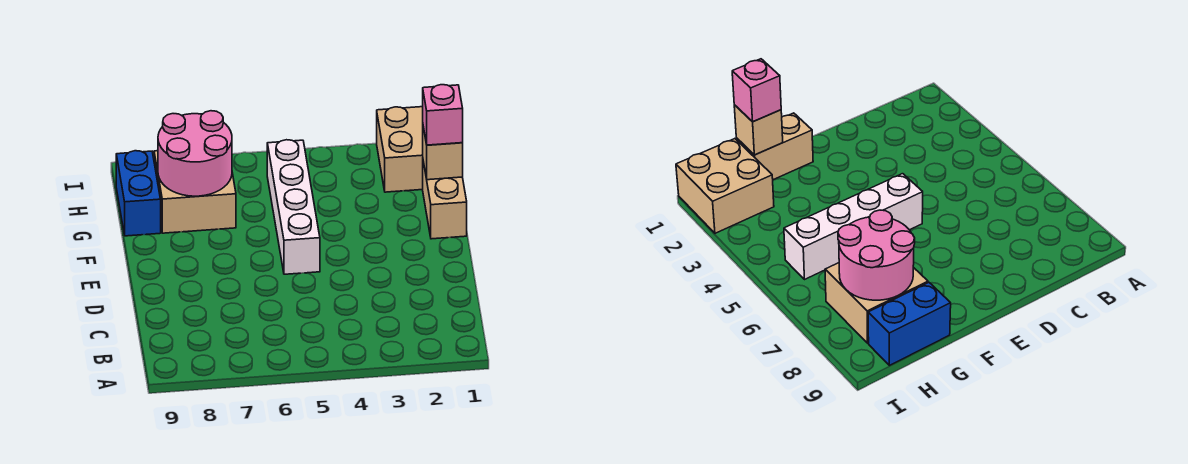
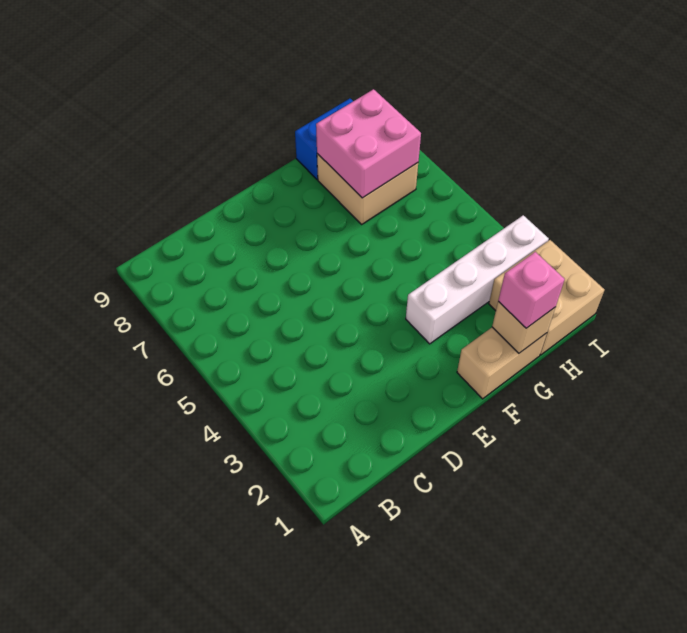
white brick E5:H5 level 1 -> white brick F3:I3 level 1
pink round brick G7:H8 level 2 -> pink brick G7:H8 level 2

